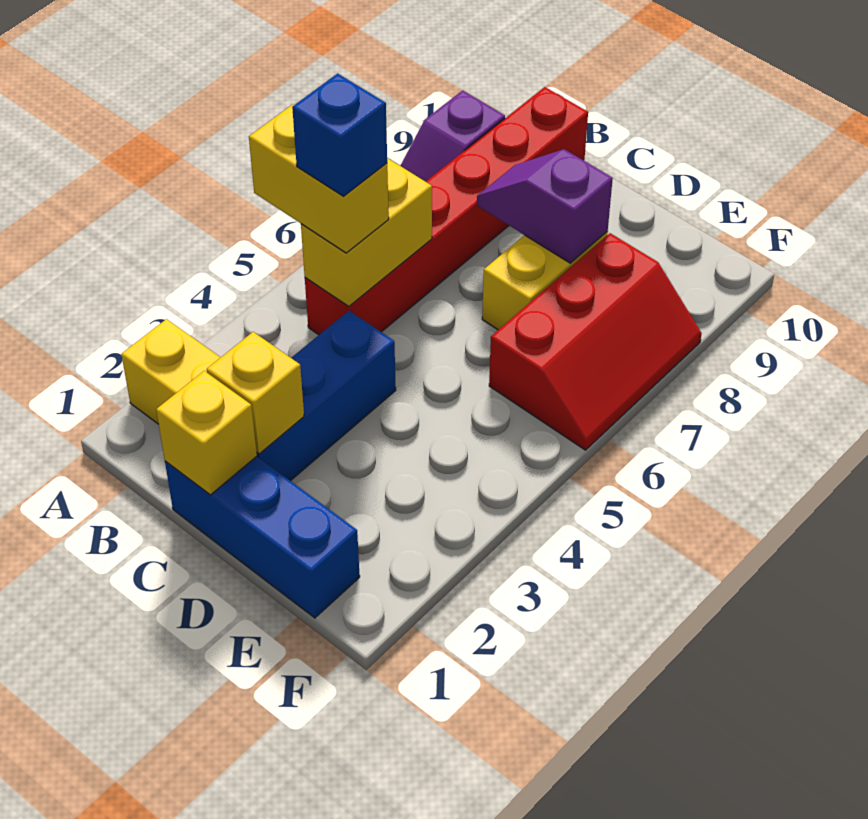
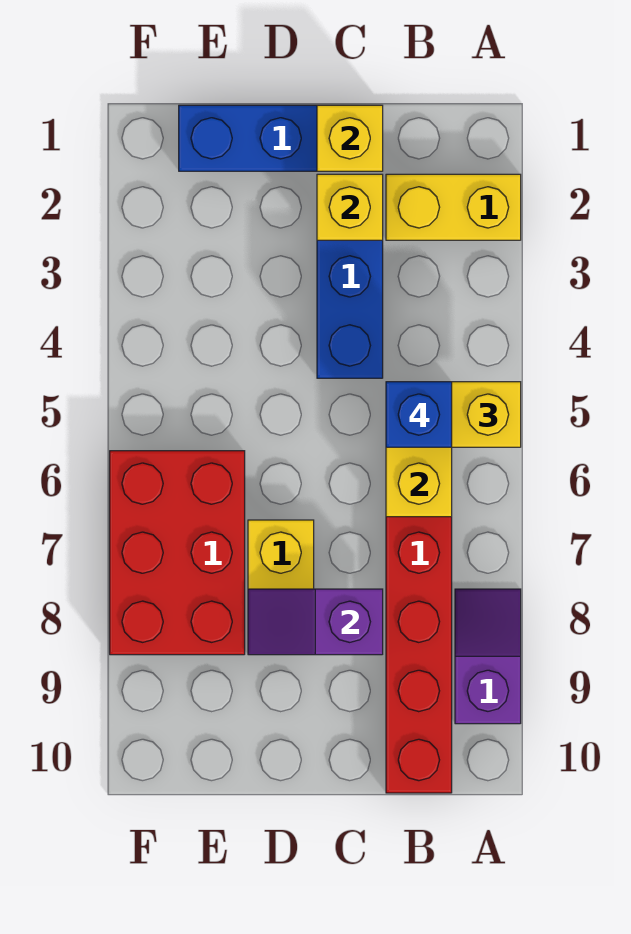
purple slope C8:D8 level 2 top D -> purple slope C8:D8 level 2 top C
red slope E6:F8 level 1 top E -> red brick E6:F8 level 1

